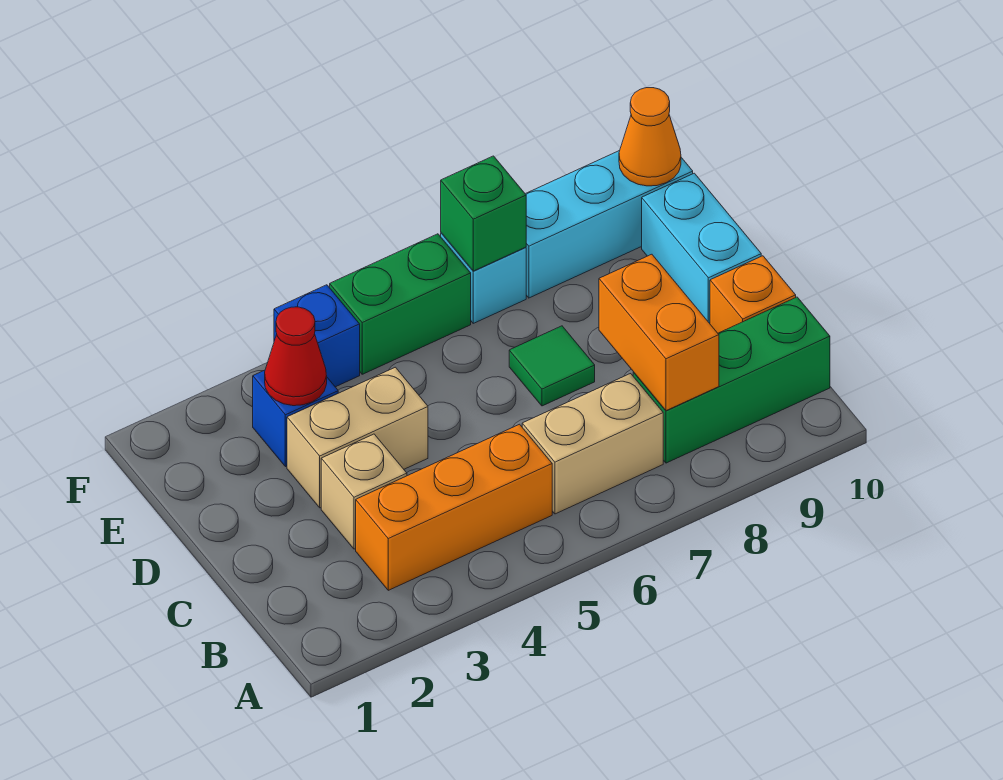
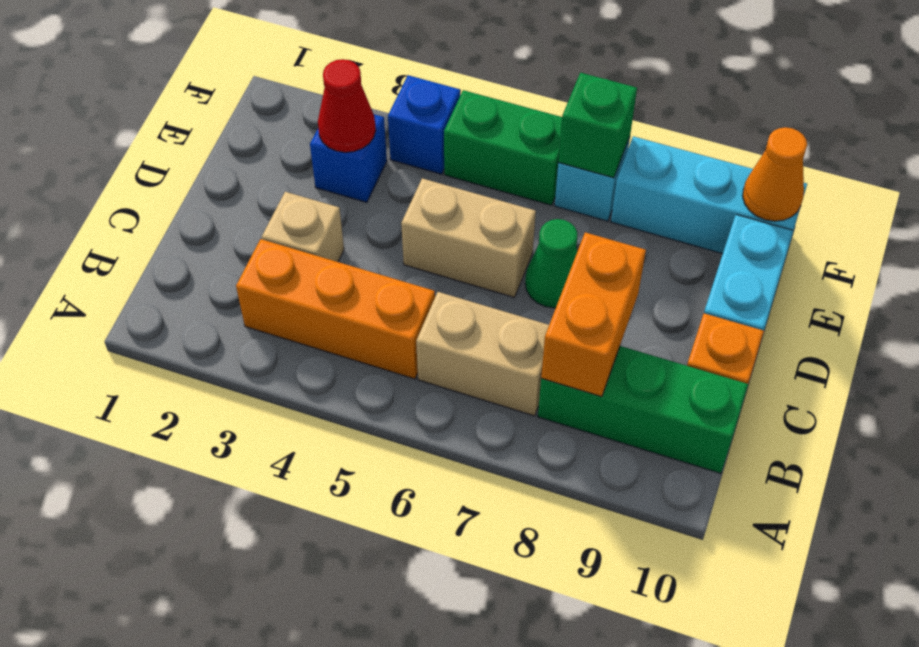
tan brick D3:D4 level 1 -> tan brick D5:D6 level 1
green tile D7 level 1 -> green cone D7 level 1

